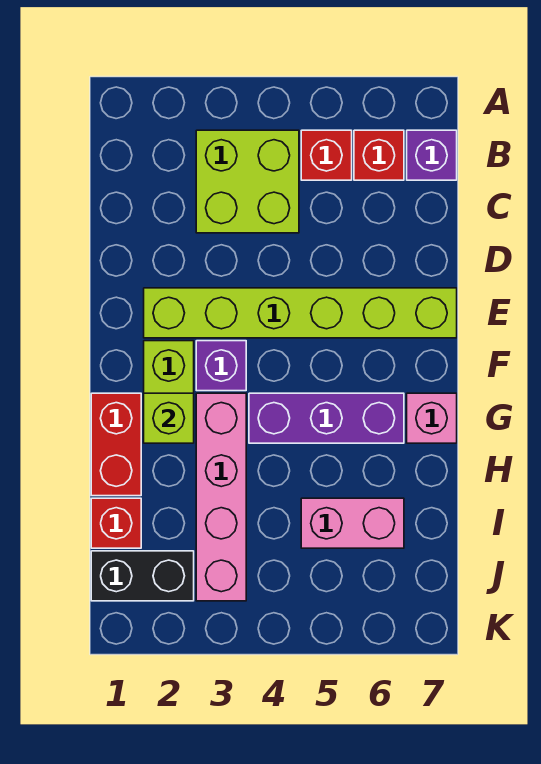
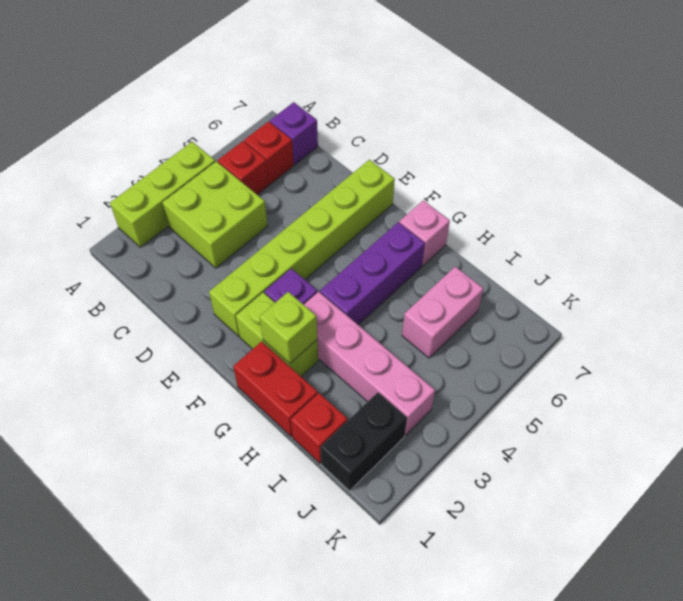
none -> lime brick A2:A4 level 1

